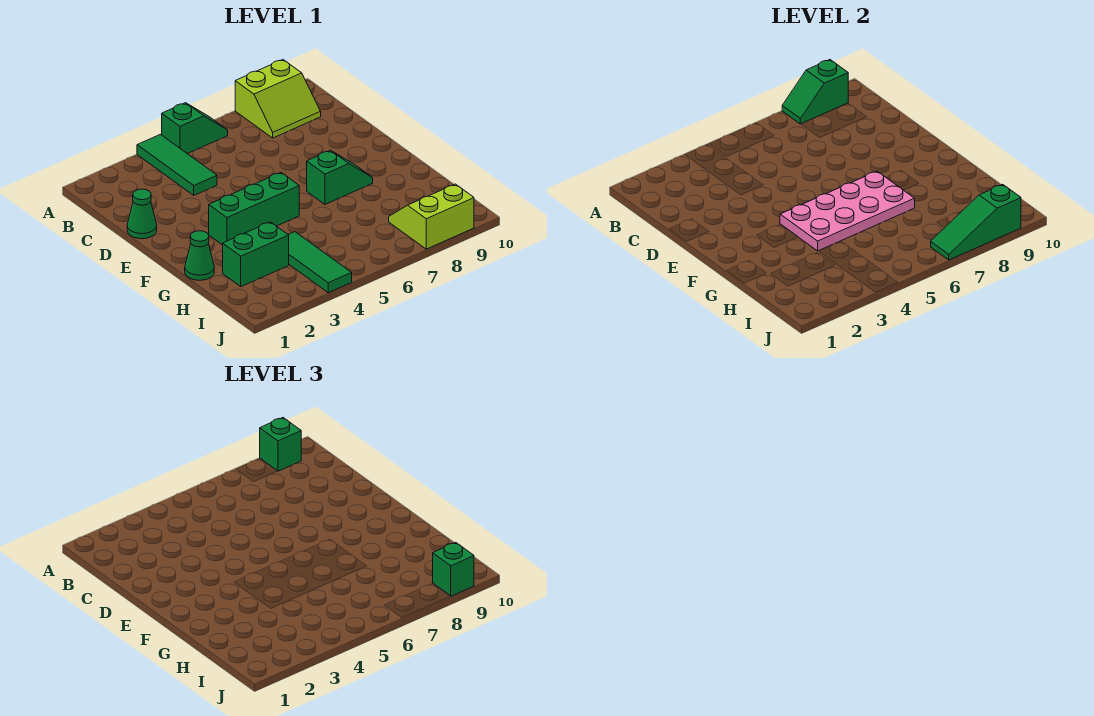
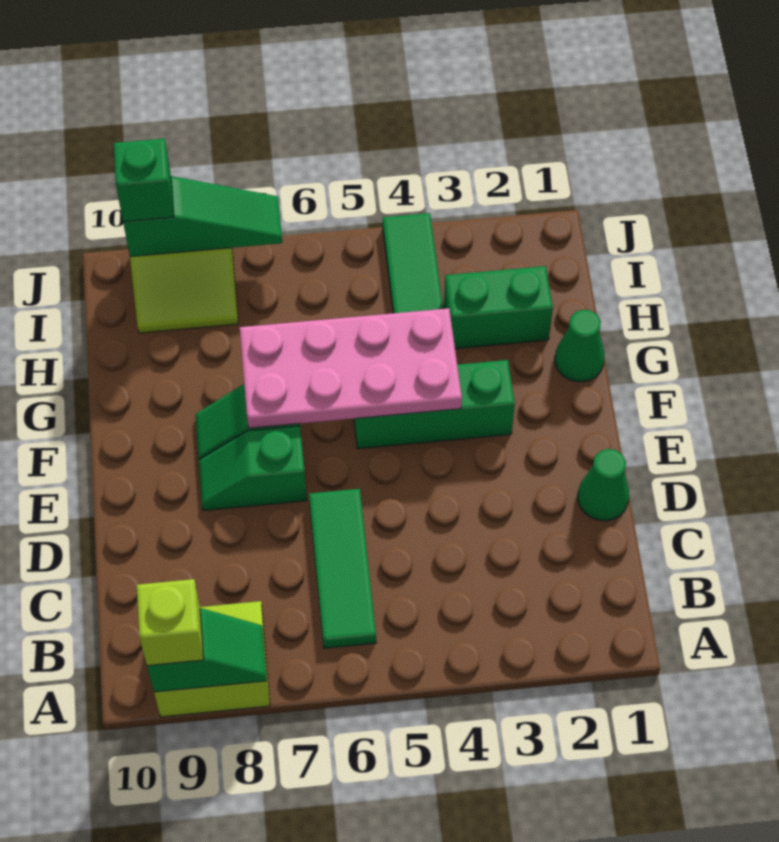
green tile A4:C4 level 1 -> green tile B6:D6 level 1
green slope A5:A6 level 1 top 5 -> green slope E7:E8 level 1 top 7
green brick A9 level 3 -> lime brick A9 level 3

